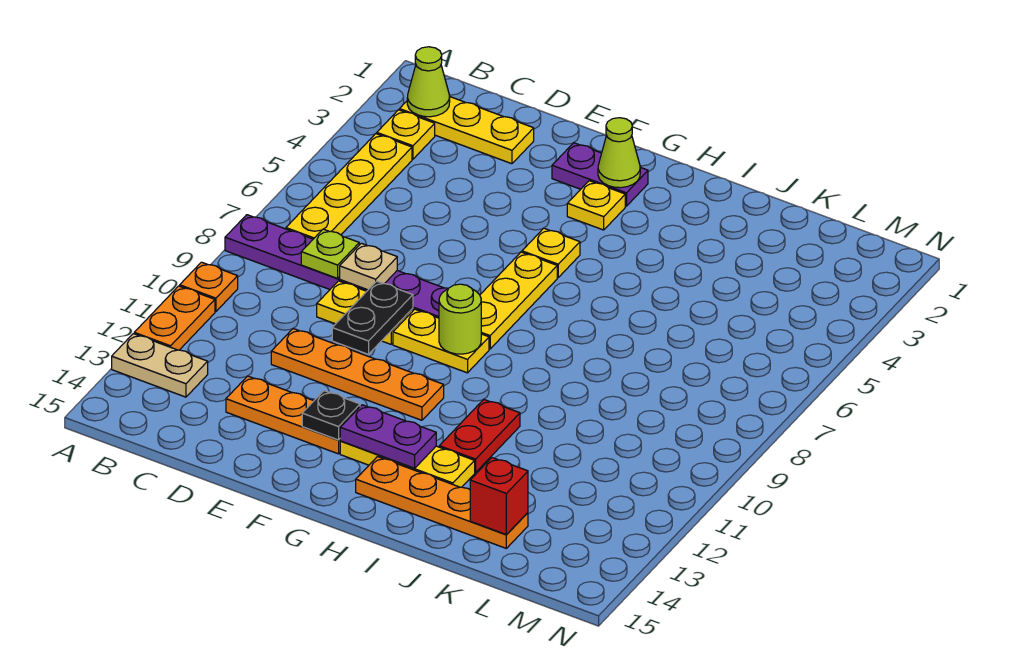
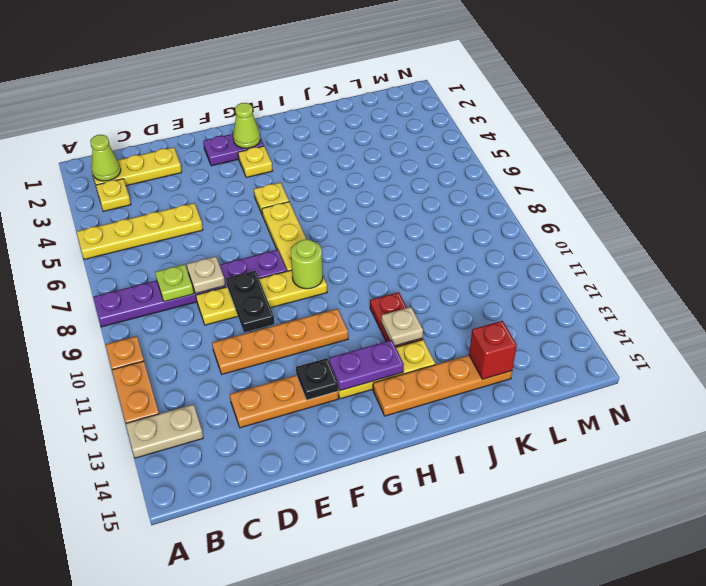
yellow plate B4:B7 level 1 -> yellow plate A5:D5 level 1
none -> tan plate I12 level 2

